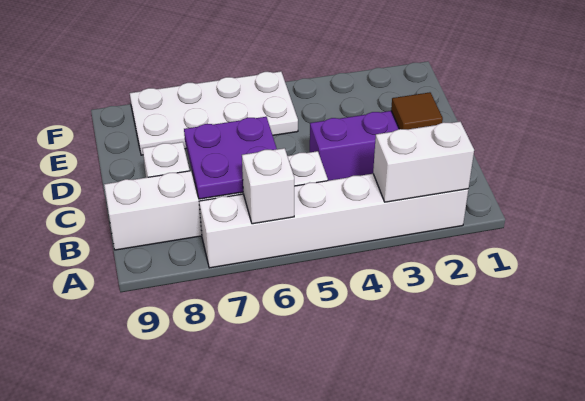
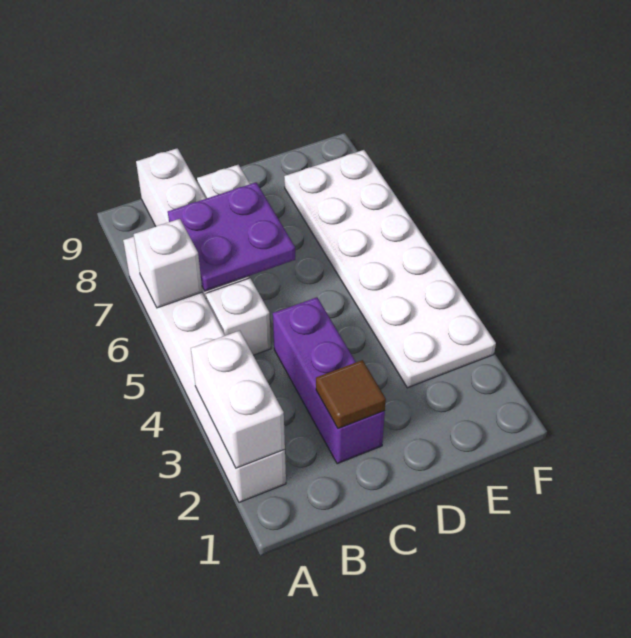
white plate E5:F8 level 1 -> white plate E3:F8 level 1

